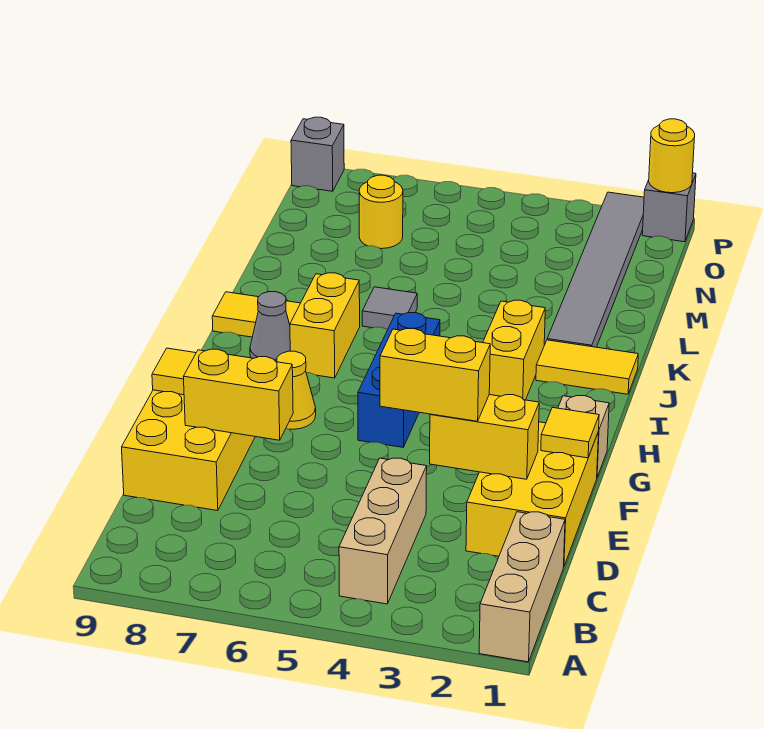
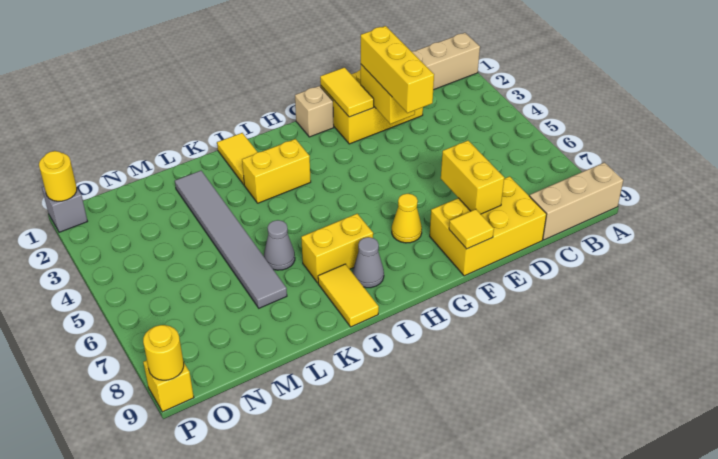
tan brick B4:D4 level 1 -> tan brick A9:C9 level 1
yellow brick E3:E4 level 3 -> yellow brick E2:E4 level 3
yellow tile F1 level 2 -> yellow tile F1:F2 level 2
blue brick G5:I5 level 1 -> none
grey tile K2:P2 level 1 -> grey tile L2:L7 level 1
grey tile K6 level 1 -> grey cone K6 level 1
yellow round brick N7 level 1 -> yellow round brick P9 level 2
grey brick P9 level 1 -> yellow brick P9 level 1

